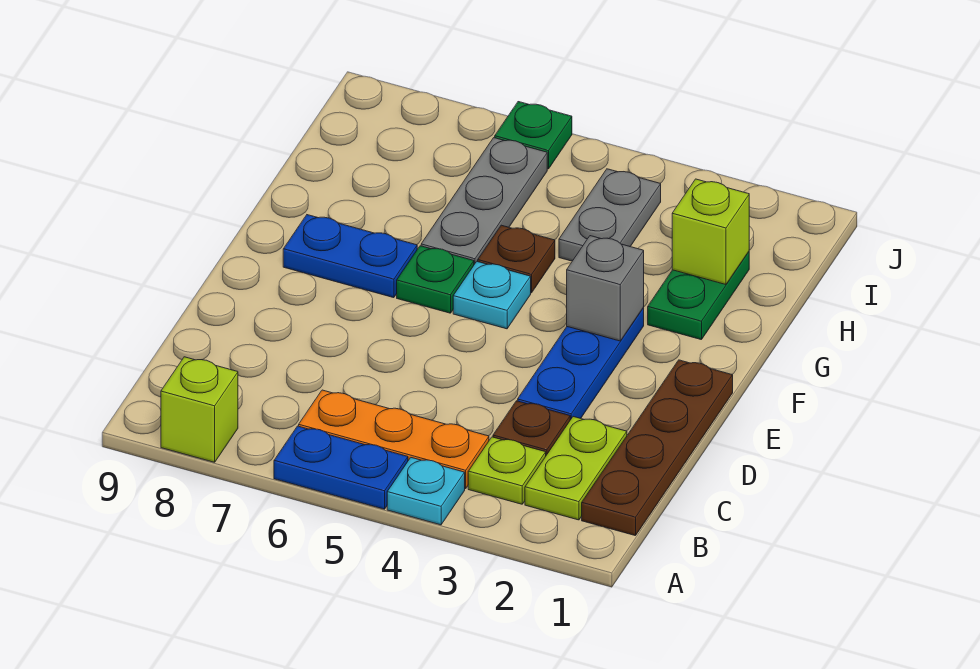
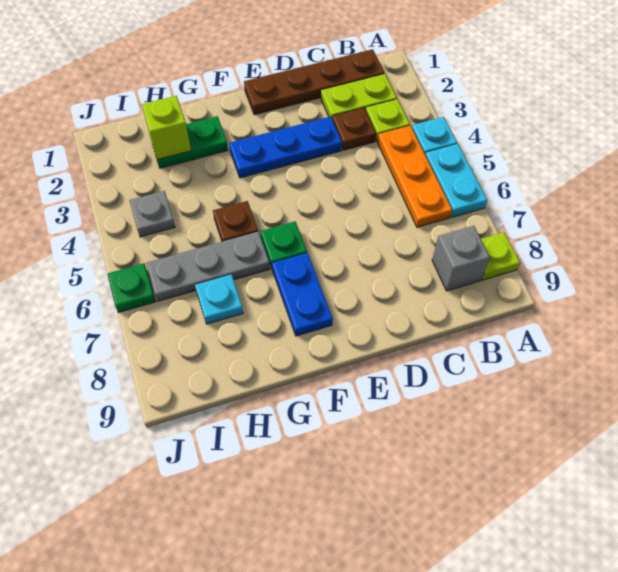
blue plate A5:A6 level 1 -> cyan plate A5:A6 level 1
lime brick A8 level 1 -> lime plate A8 level 1
grey brick F3 level 2 -> grey brick B8 level 1
cyan plate F5 level 1 -> cyan plate H7 level 1
grey plate H4:I4 level 1 -> grey plate I4 level 1

